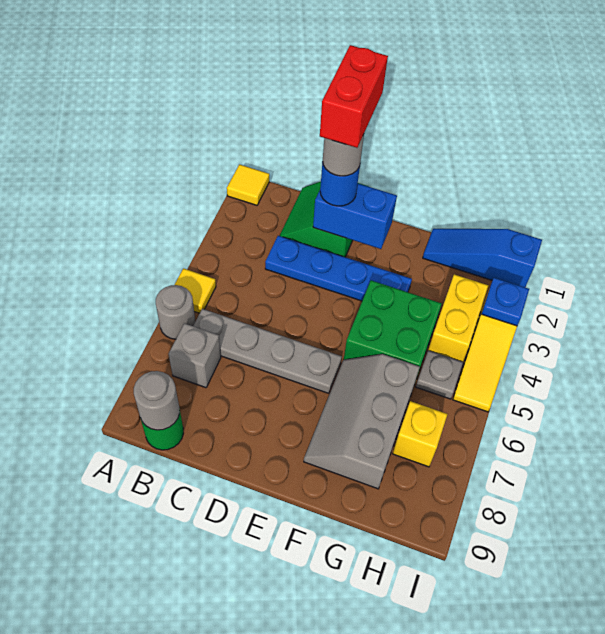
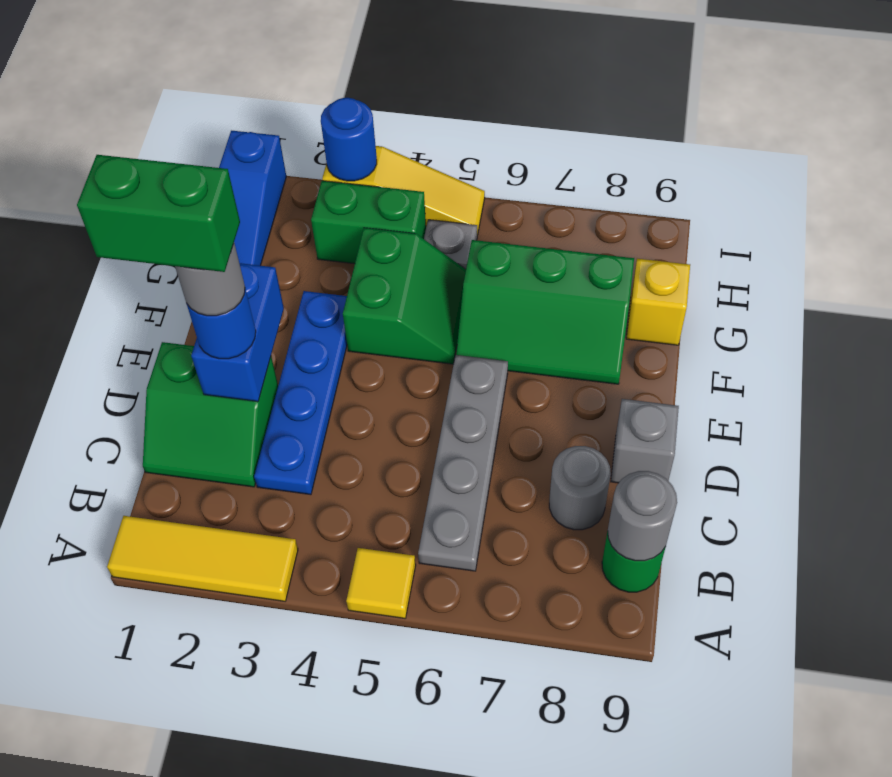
yellow tile A1 level 1 -> yellow tile A1:A3 level 1
grey round brick A6 level 1 -> grey round brick C8 level 1
grey brick B7 level 1 -> grey brick D9 level 1
red brick D1:D2 level 5 -> green brick D1:D2 level 5
green brick F4:G5 level 1 -> green slope F4:G5 level 1 top 4
grey slope F6:G8 level 1 top G -> green slope F6:G8 level 1 top G
yellow brick H3:H4 level 1 -> green brick H3:H4 level 1
yellow brick H7 level 1 -> yellow brick G9 level 1
blue plate I3 level 2 -> blue round brick I3 level 2

